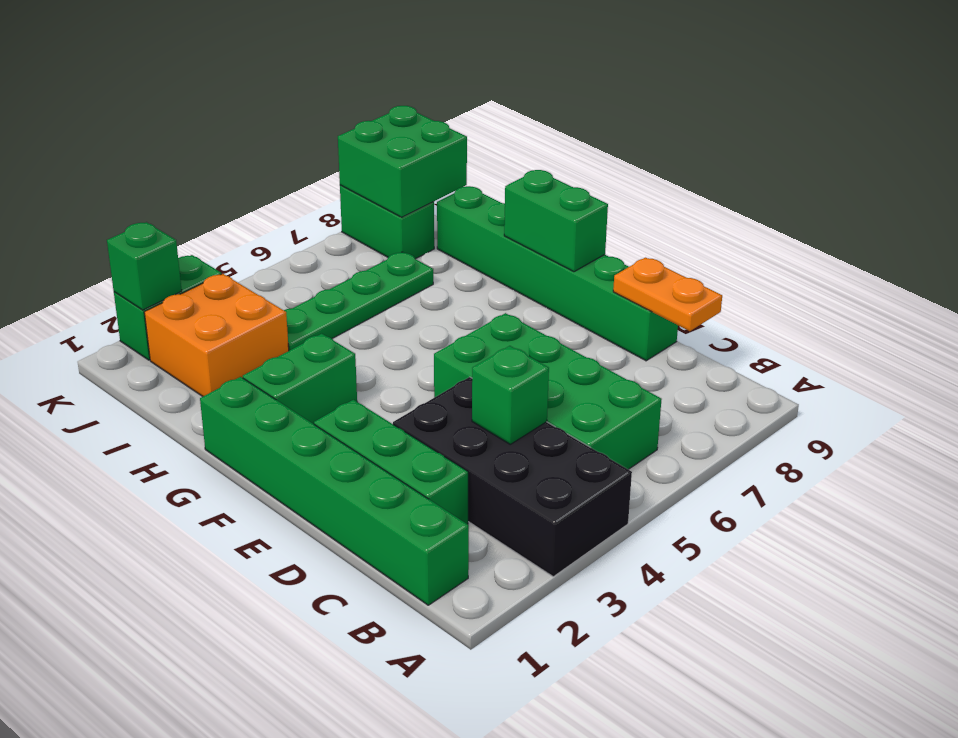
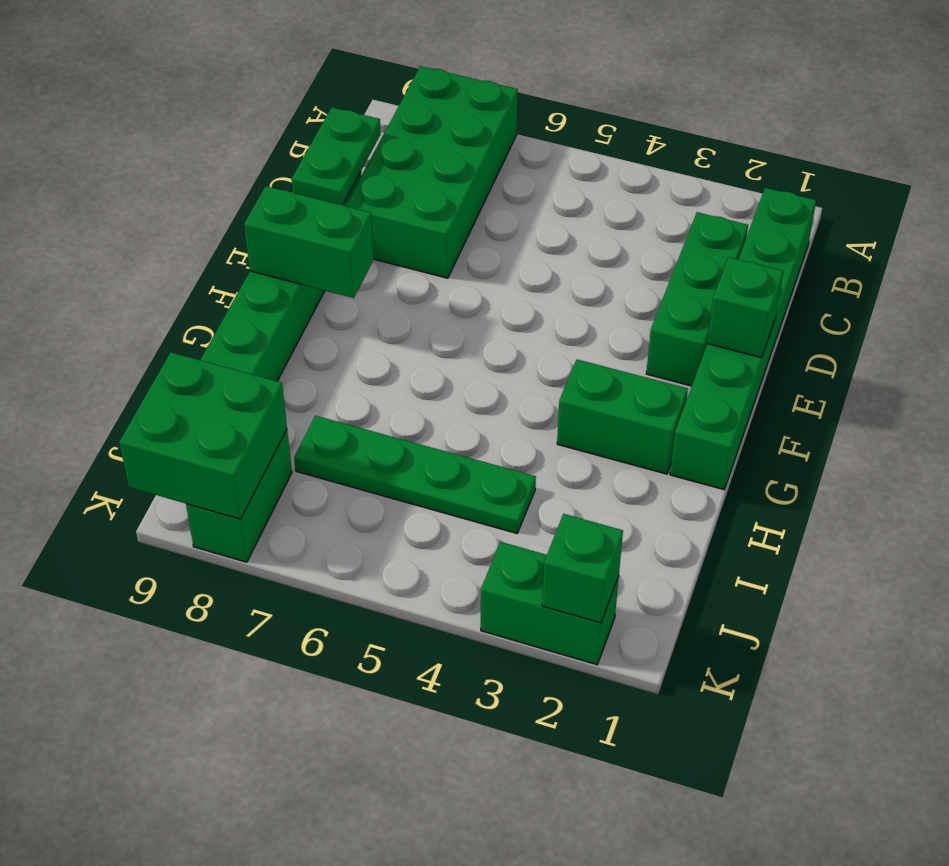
black brick A3:D4 level 1 -> none
green brick B5:E6 level 1 -> green brick A7:D8 level 1
green brick C4 level 2 -> green brick E1 level 2
orange plate C9:D9 level 2 -> green plate C9:D9 level 2
green brick F9:G9 level 2 -> green brick F8:F9 level 2
orange brick I2:J3 level 1 -> none

